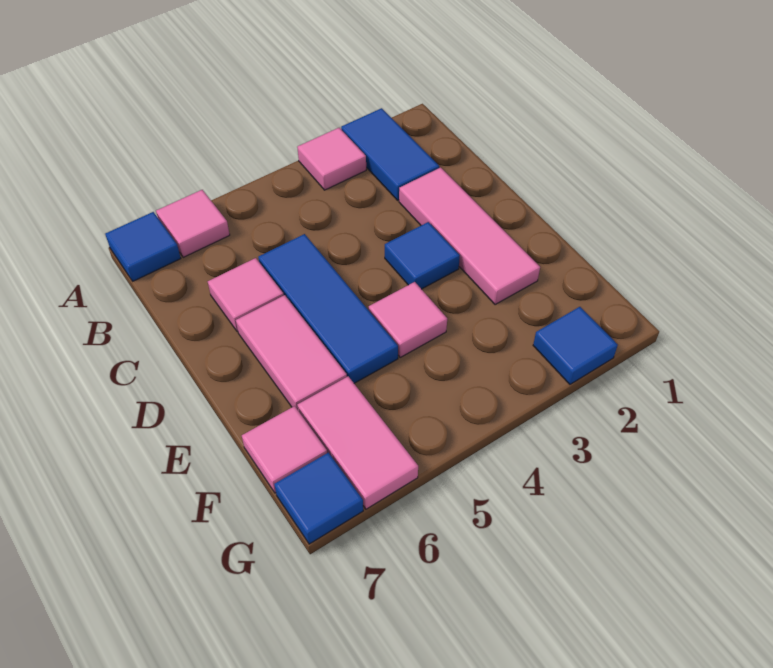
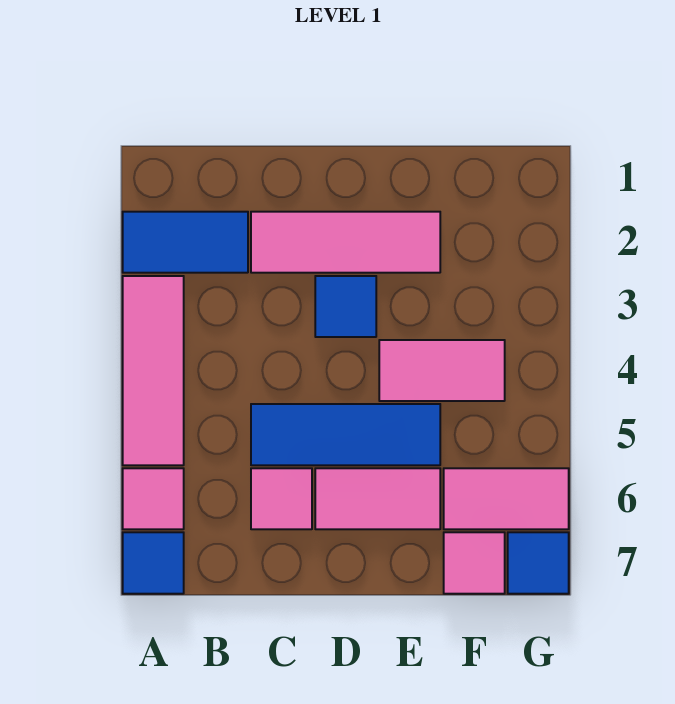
pink tile A3 level 1 -> pink tile A3:A5 level 1
pink tile E4 level 1 -> pink tile E4:F4 level 1
blue tile G2 level 1 -> none

